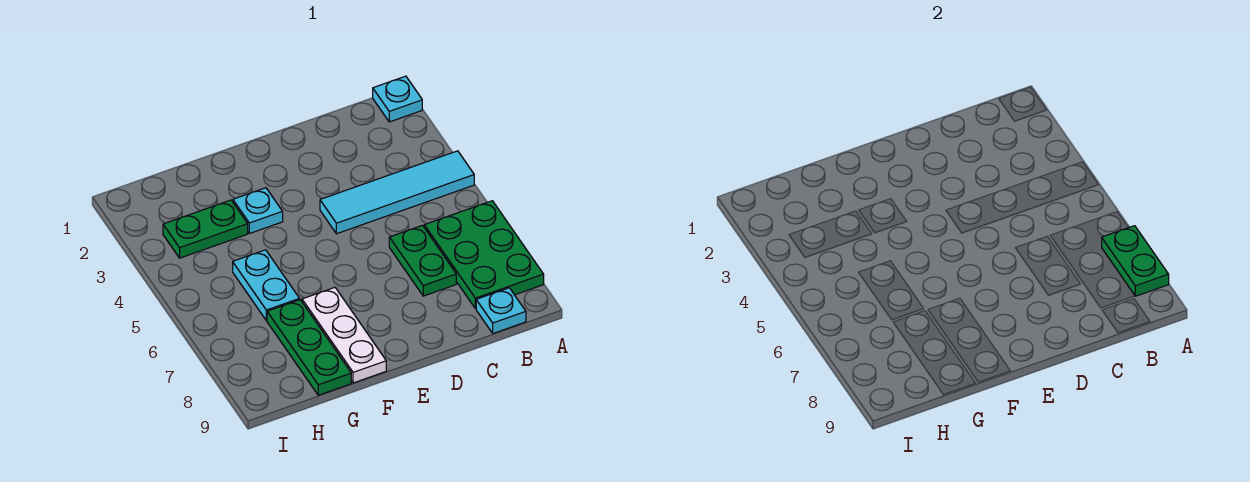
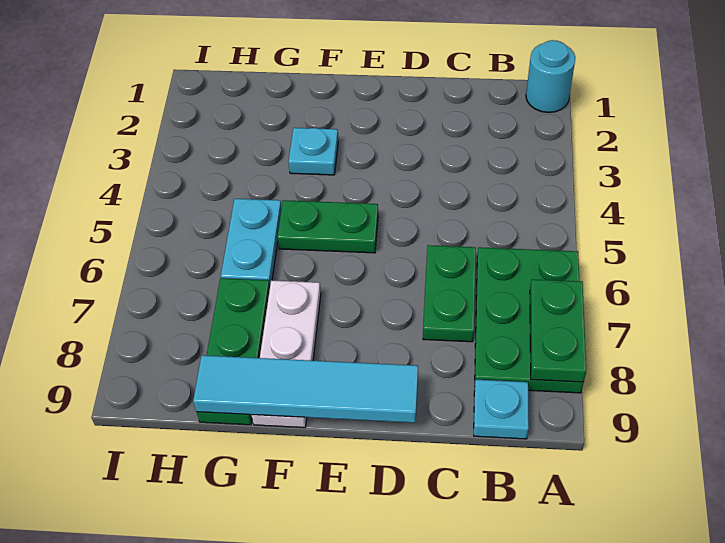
cyan plate A1 level 1 -> cyan round brick A1 level 1
cyan tile A4:D4 level 1 -> cyan tile D9:G9 level 2
green plate G3:H3 level 1 -> green plate E5:F5 level 1

